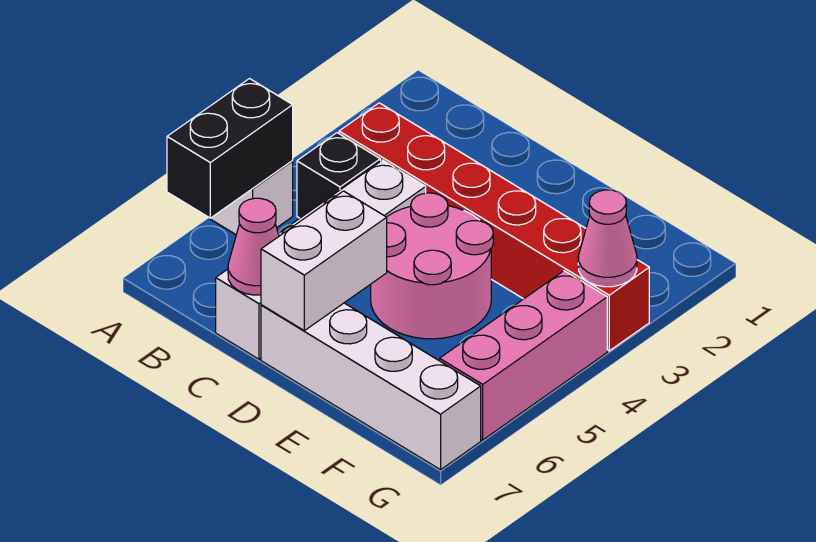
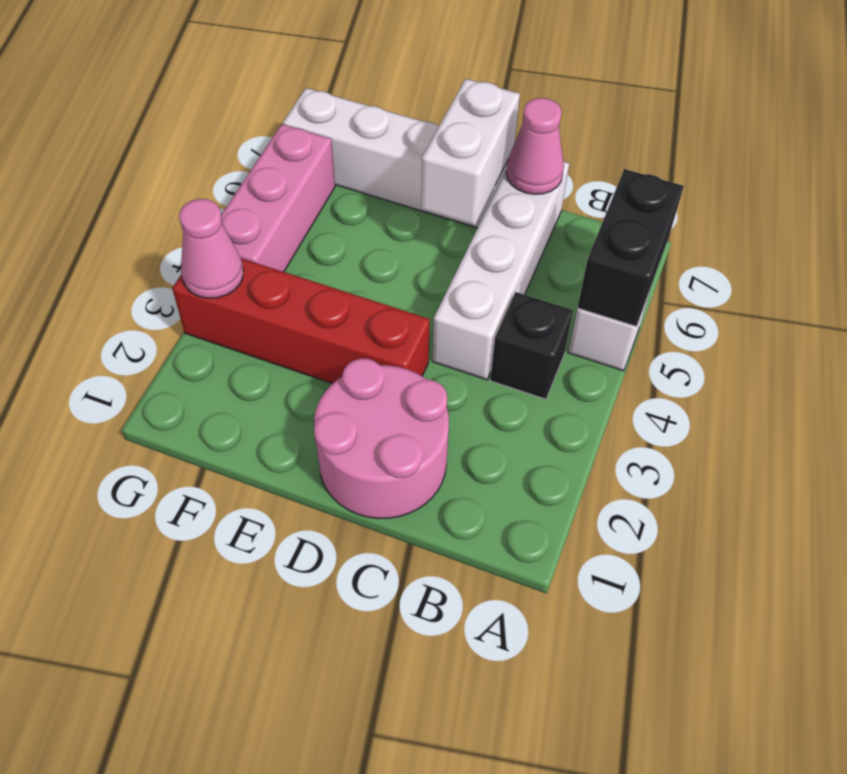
red brick B3:G3 level 1 -> red brick D3:G3 level 1
pink round brick D4:E5 level 1 -> pink round brick C1:D2 level 1

